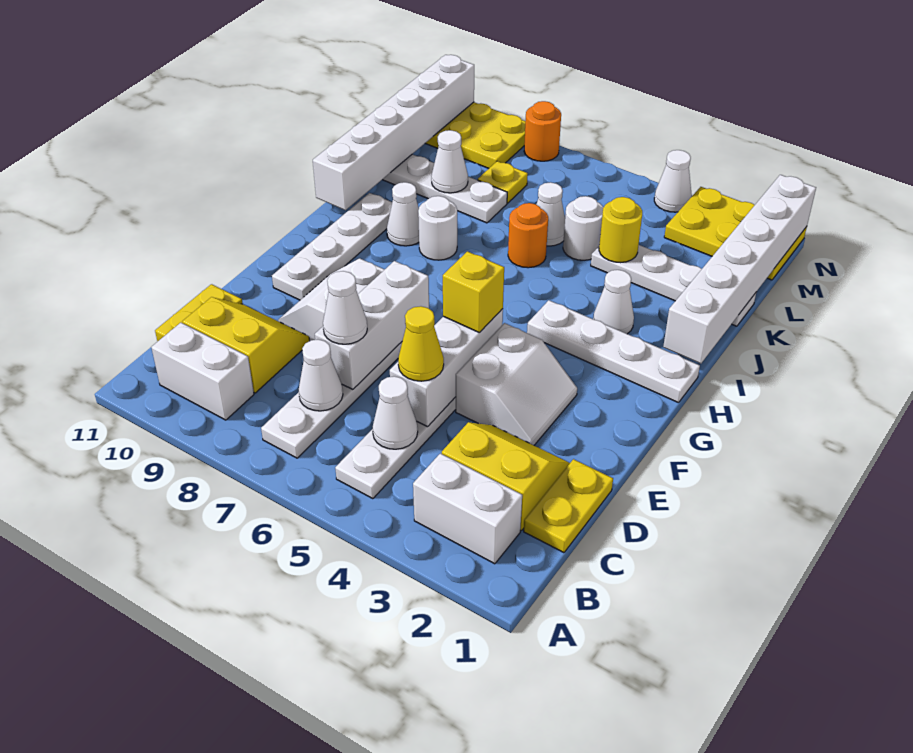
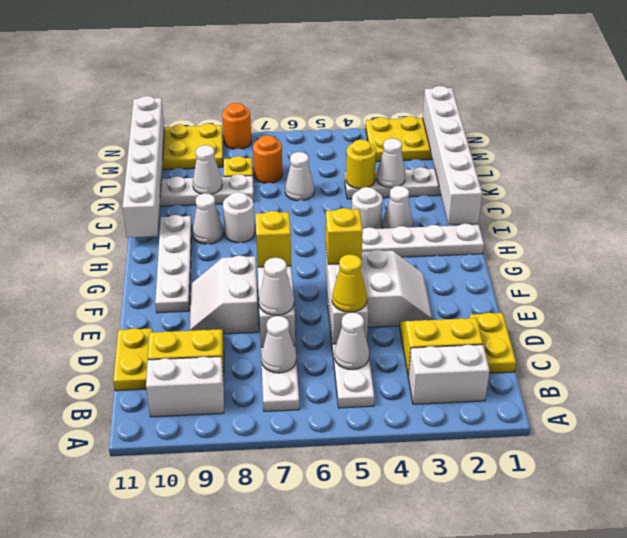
none -> yellow brick F7 level 3
orange round brick J6 level 1 -> orange round brick L7 level 1
white round brick K5 level 1 -> white round brick I4 level 1
white cone N4 level 1 -> white cone K3 level 2

